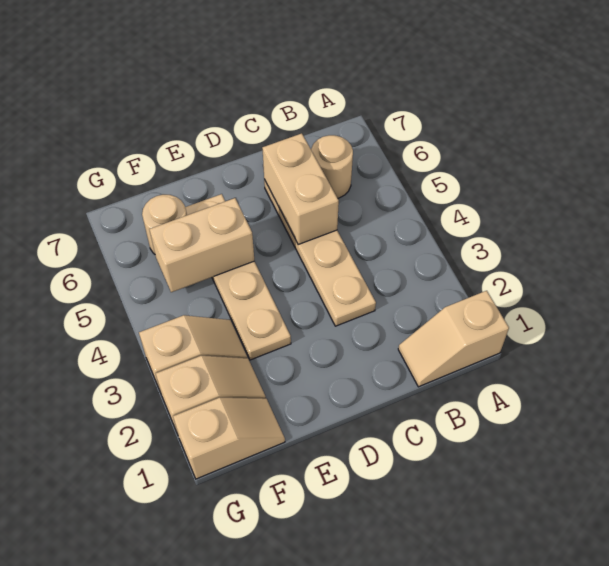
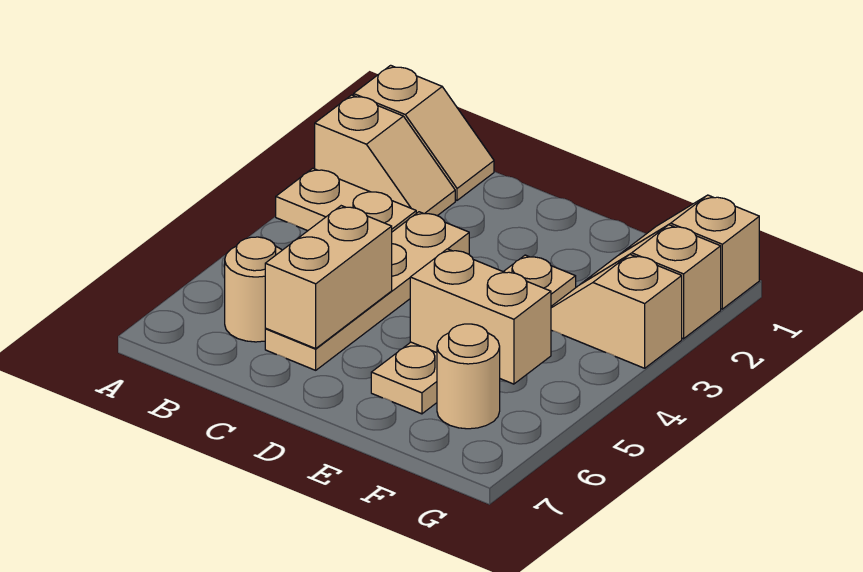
none -> tan slope A2:B2 level 1 top A
none -> tan plate A3:B3 level 1

